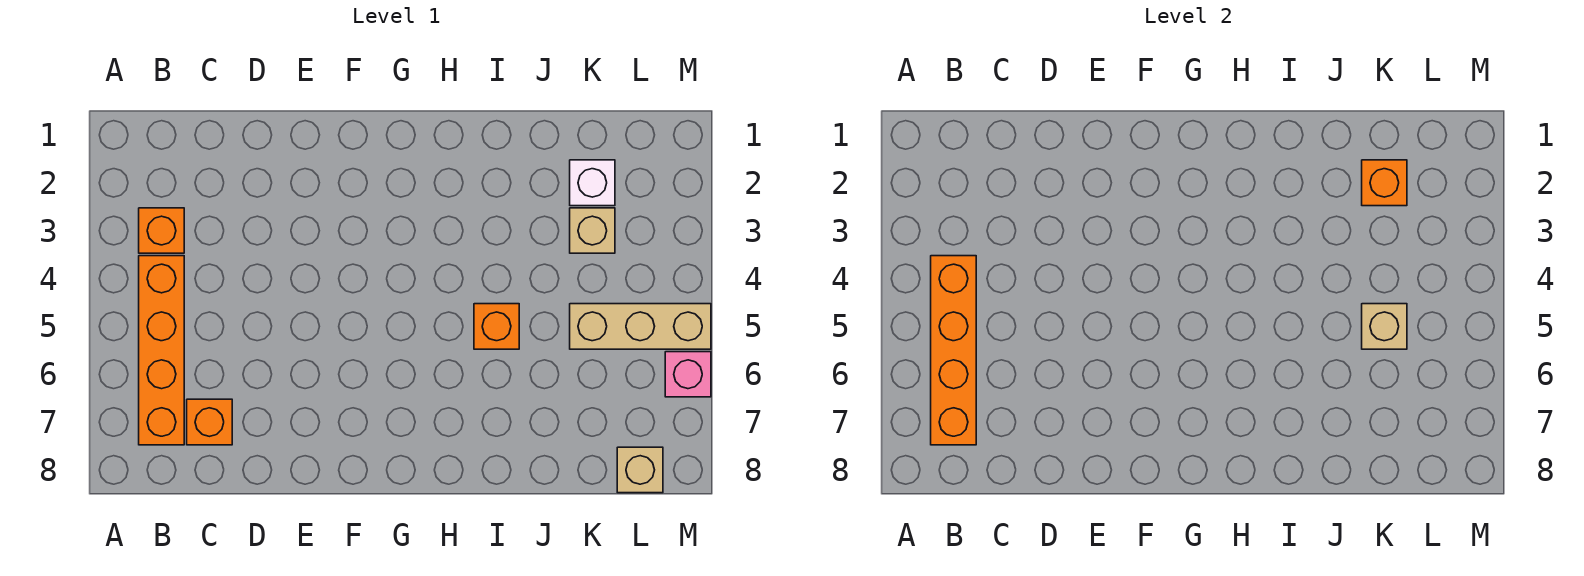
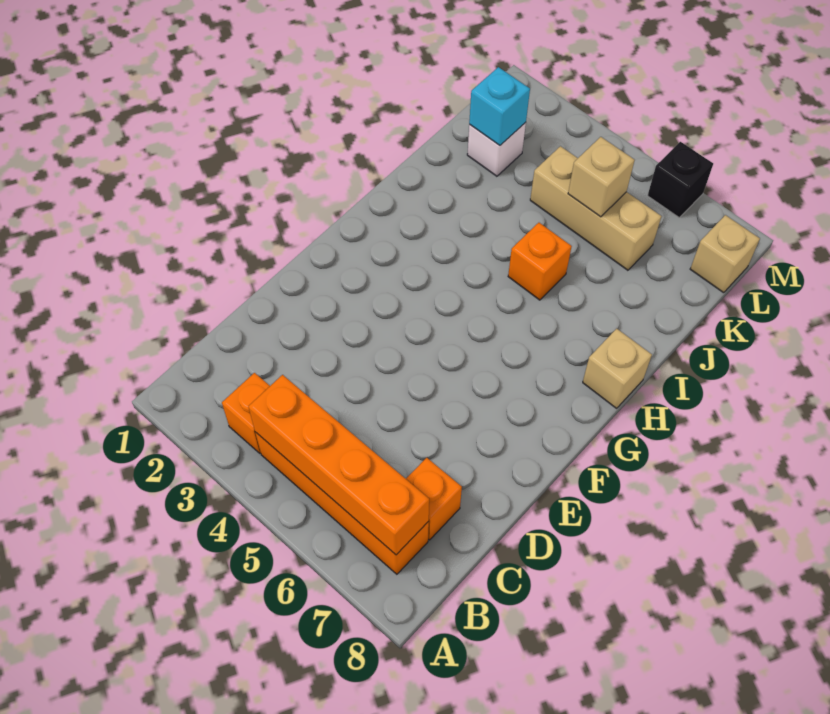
orange brick K2 level 2 -> cyan brick K2 level 2
tan brick K3 level 1 -> tan brick H8 level 1
tan brick K5:M5 level 1 -> tan brick K4:K6 level 1
pink brick M6 level 1 -> black brick M6 level 1

